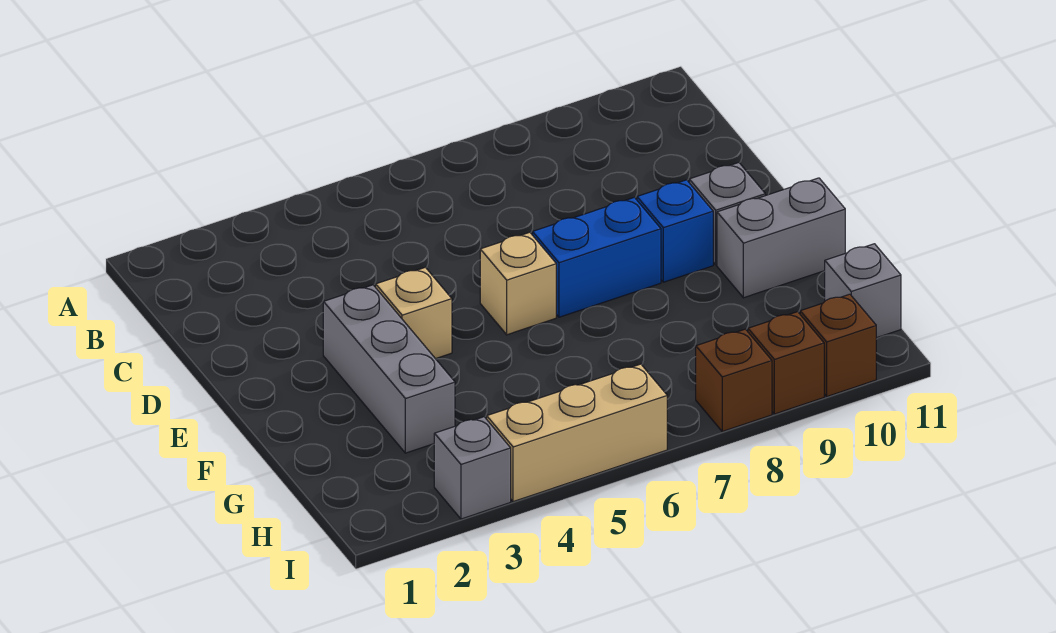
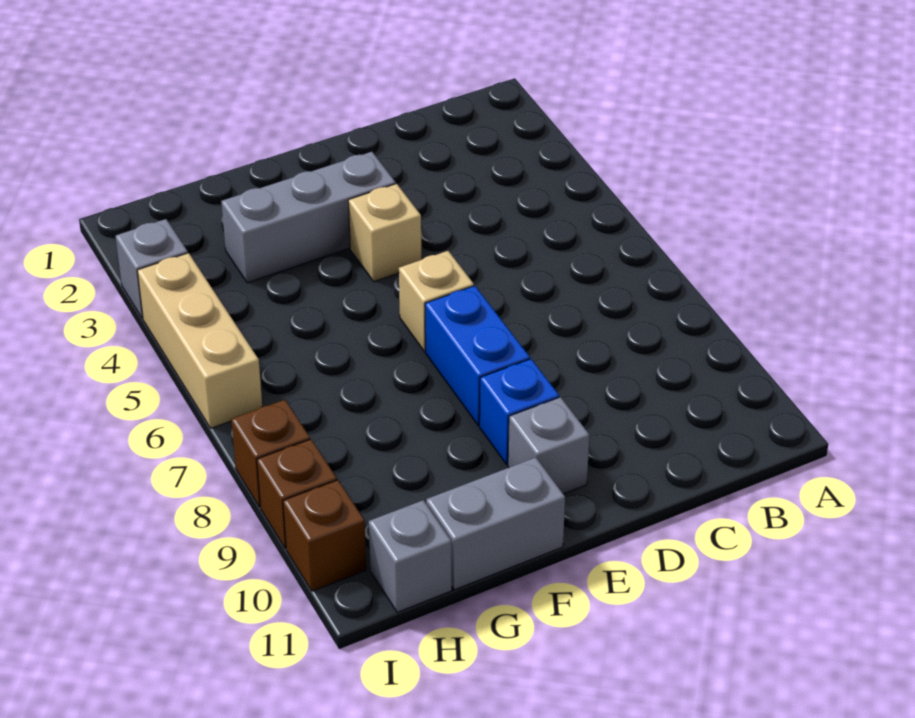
grey brick F10:F11 level 1 -> grey brick F11:G11 level 1

